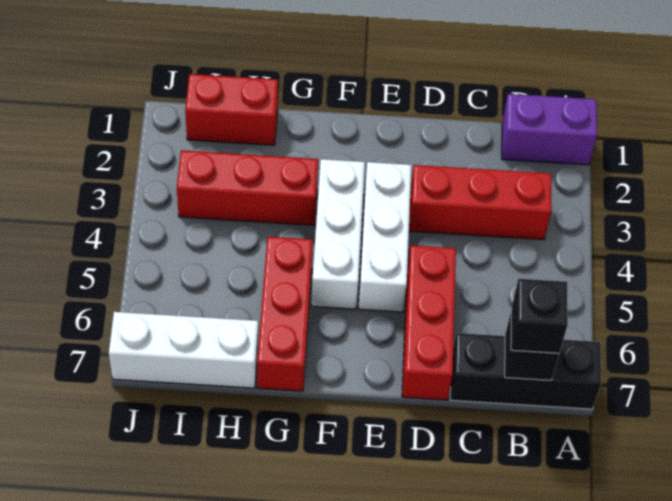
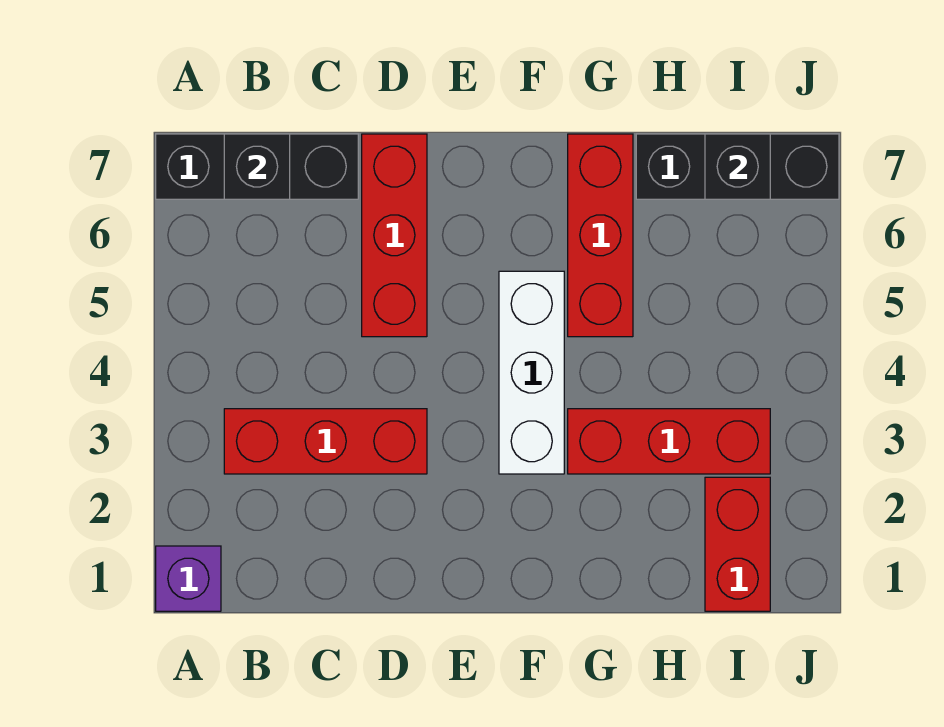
purple brick A1:B1 level 1 -> purple brick A1 level 1
black brick B7 level 3 -> black brick I7 level 2
white brick E3:E5 level 1 -> none
red brick H1:I1 level 1 -> red brick I1:I2 level 1
white brick H7:J7 level 1 -> black brick H7:J7 level 1

